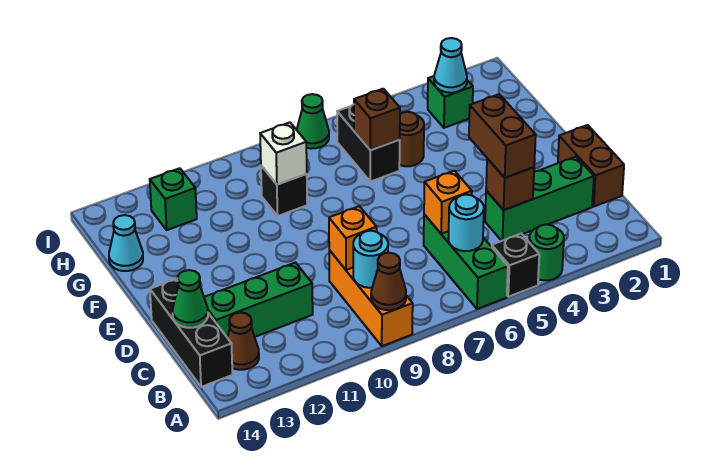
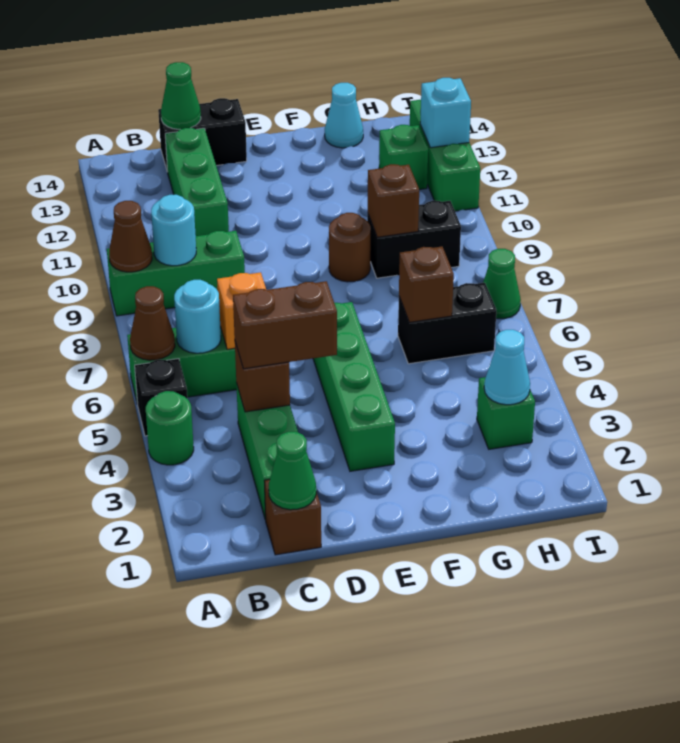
orange brick A9:C9 level 1 -> green brick A9:C9 level 1
brown cone B13 level 1 -> brown cone A6 level 2
black brick B14:D14 level 1 -> black brick C14:D14 level 1
brown brick C1:D1 level 1 -> brown brick C1 level 1
none -> green cone C1 level 2
orange brick C9 level 2 -> none
none -> green brick E3:E6 level 1
brown round brick G5 level 1 -> brown round brick F9 level 1
black brick G9 level 1 -> black brick G9:H9 level 1
white brick G9 level 2 -> brown brick G9 level 2
none -> green brick I11:I13 level 1
none -> cyan brick I12 level 2

